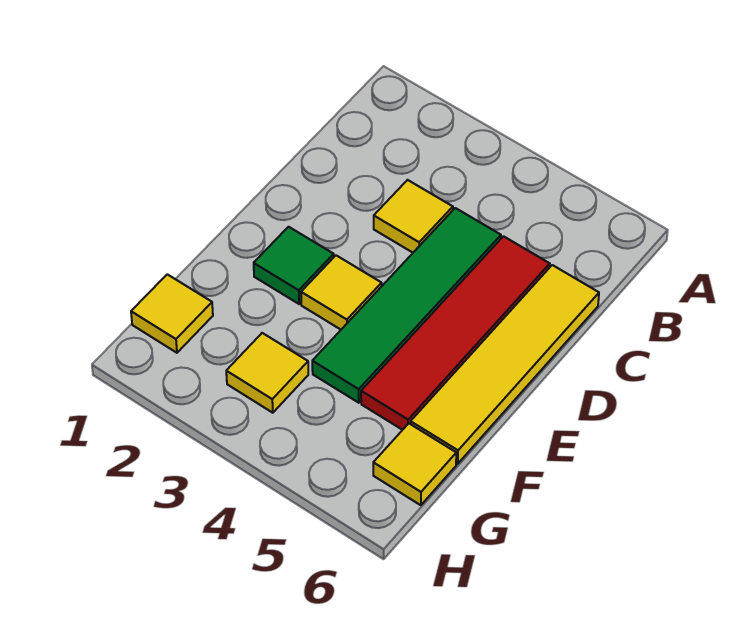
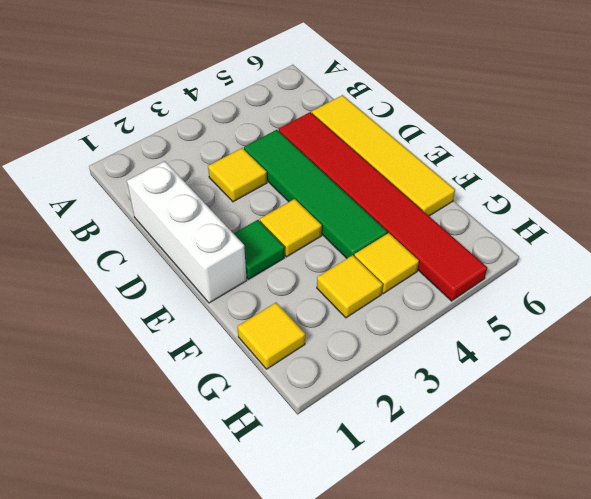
none -> white brick C1:E1 level 1
red tile C5:F5 level 1 -> red tile C5:H5 level 1
yellow tile G6 level 1 -> yellow tile G4 level 1

